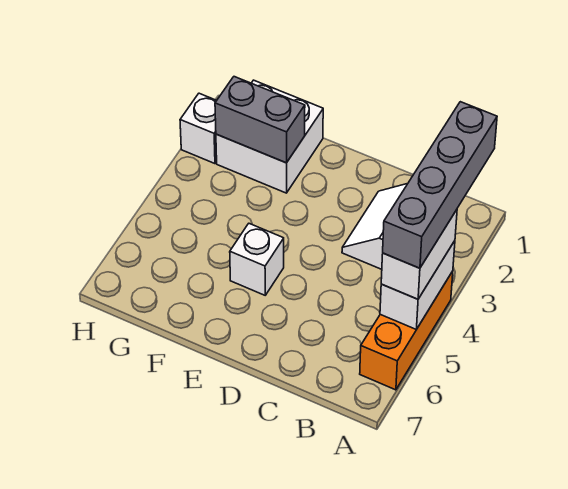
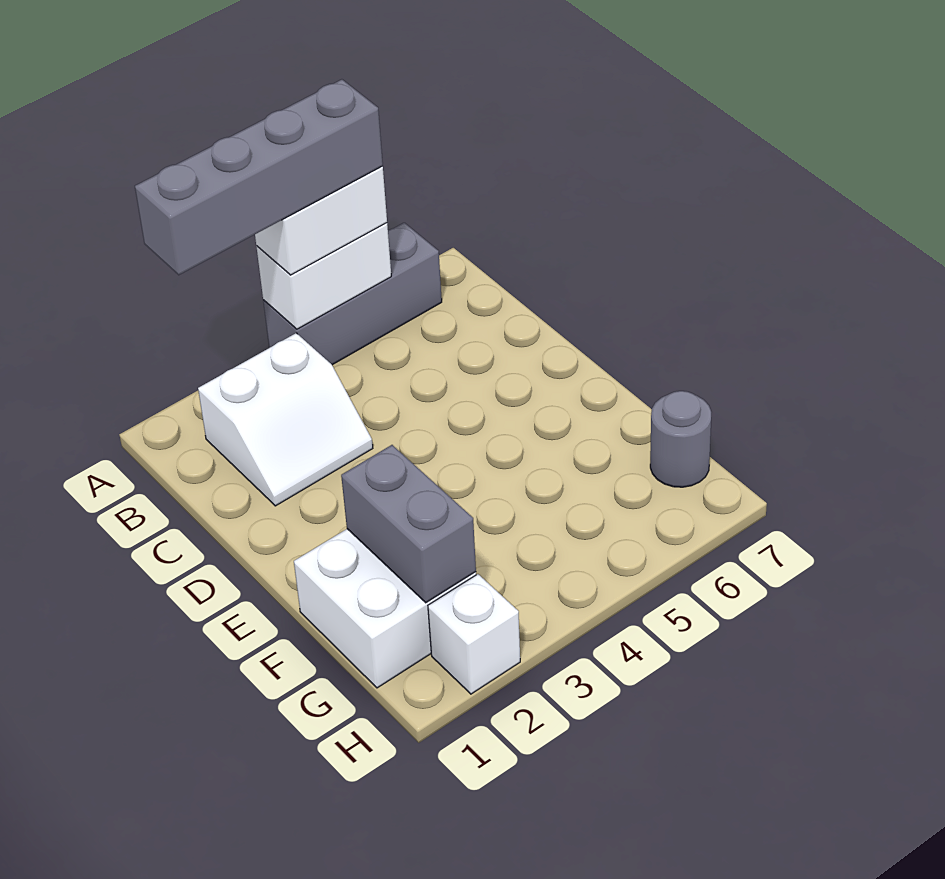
orange brick A4:A6 level 1 -> grey brick A4:A6 level 1
white brick E5 level 1 -> none
none -> grey round brick G7 level 1

